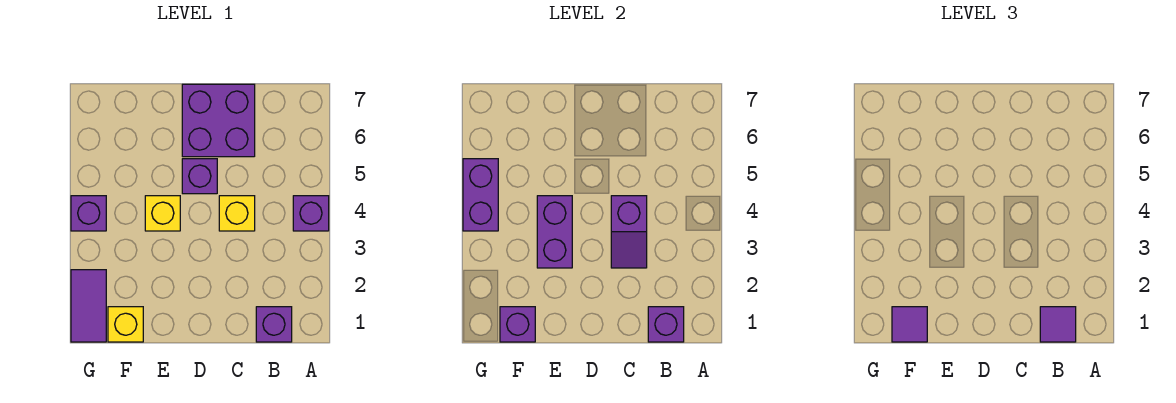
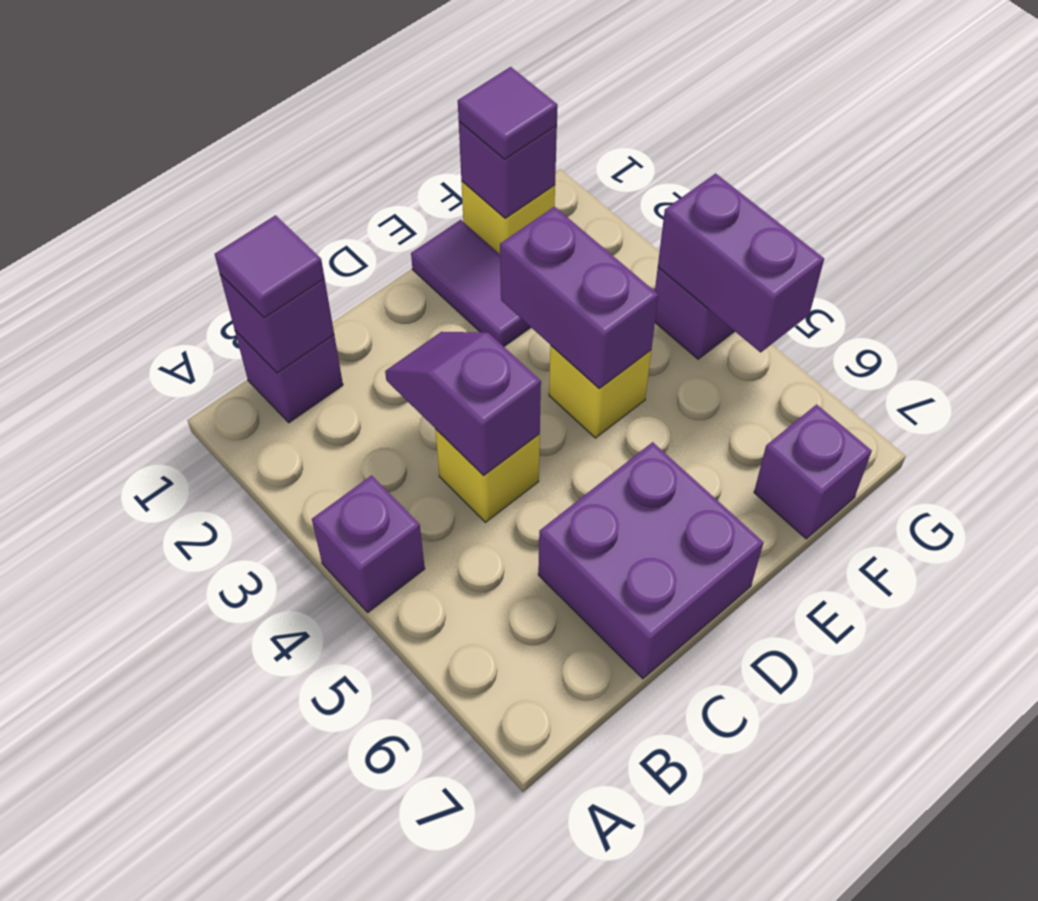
purple brick D5 level 1 -> purple brick F7 level 1
purple tile G1:G2 level 1 -> purple tile E1:E2 level 1

